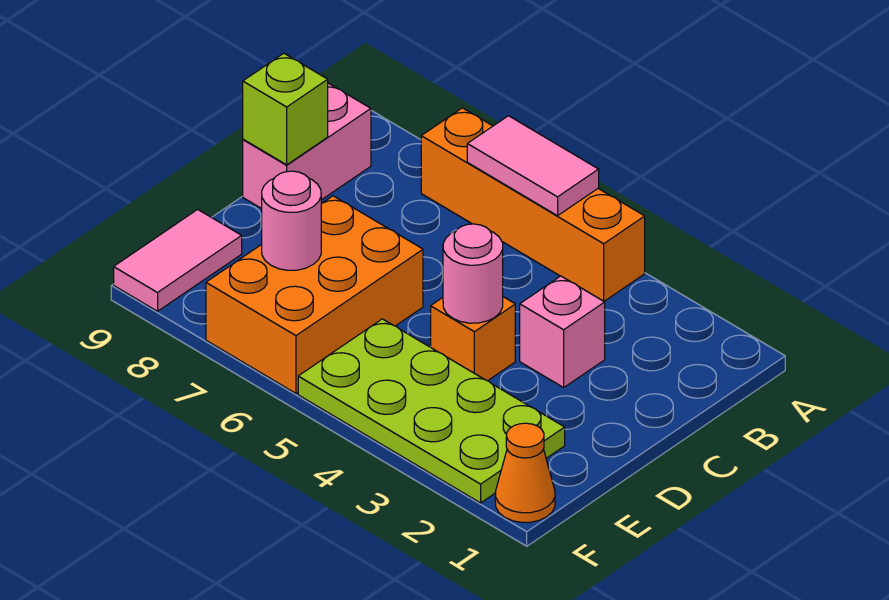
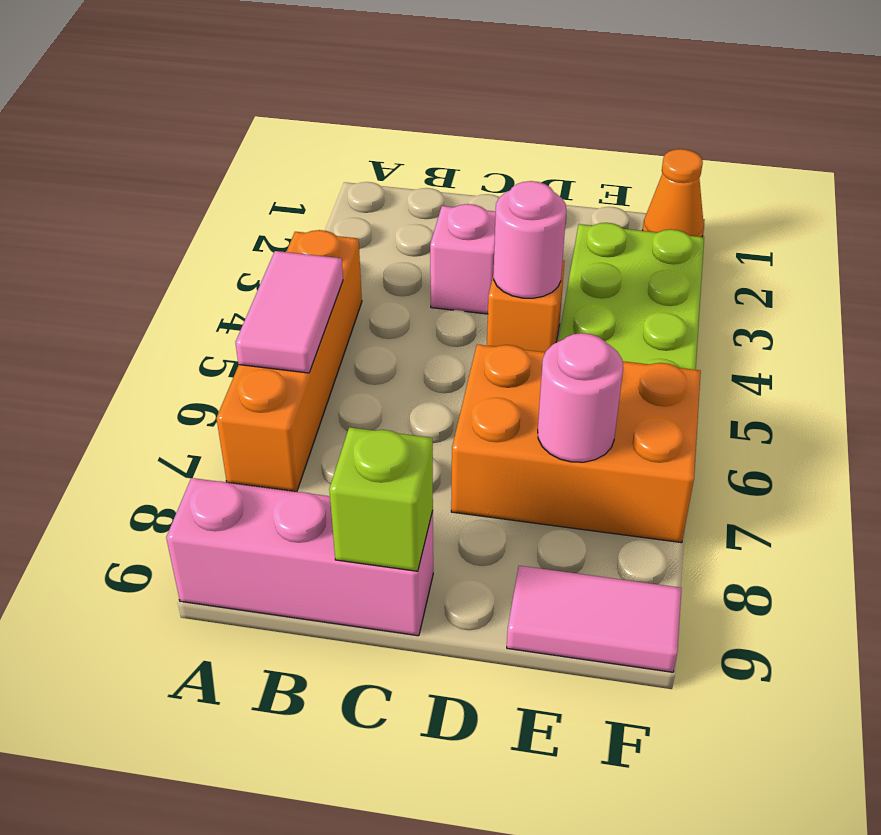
pink brick B9:C9 level 1 -> pink brick A9:C9 level 1

